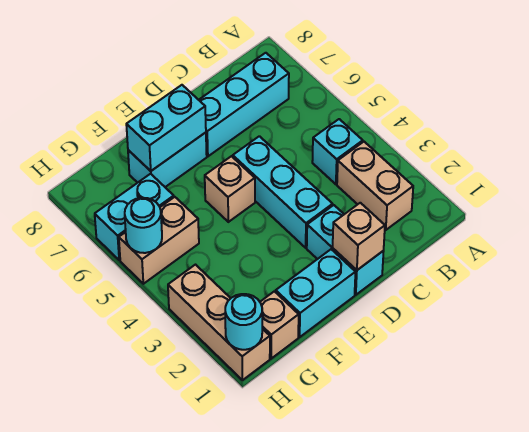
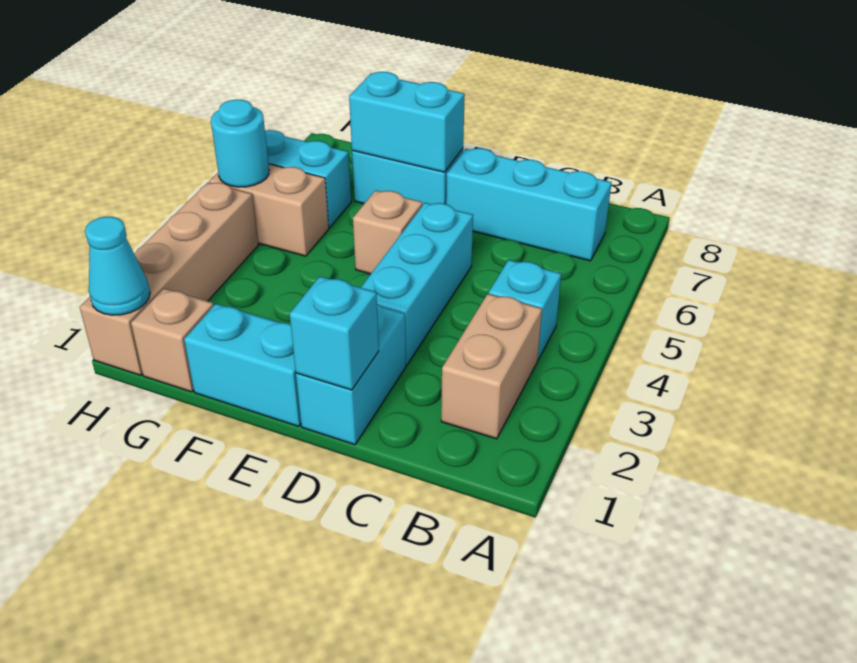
tan brick D1 level 2 -> cyan brick D1 level 2
tan brick H1:H3 level 1 -> tan brick H1:H4 level 1
cyan round brick H1 level 2 -> cyan cone H1 level 2

